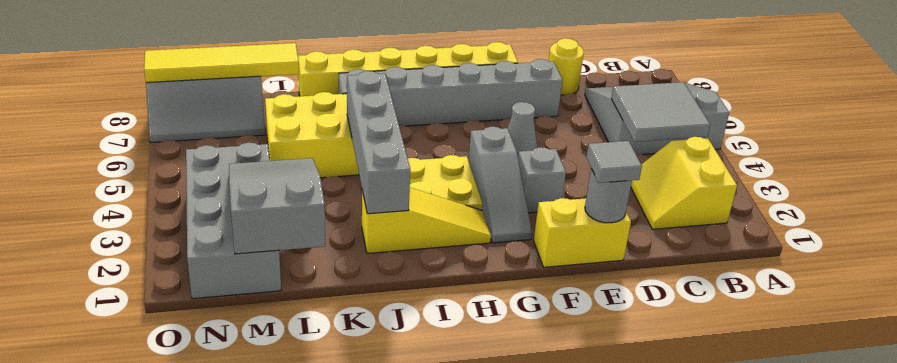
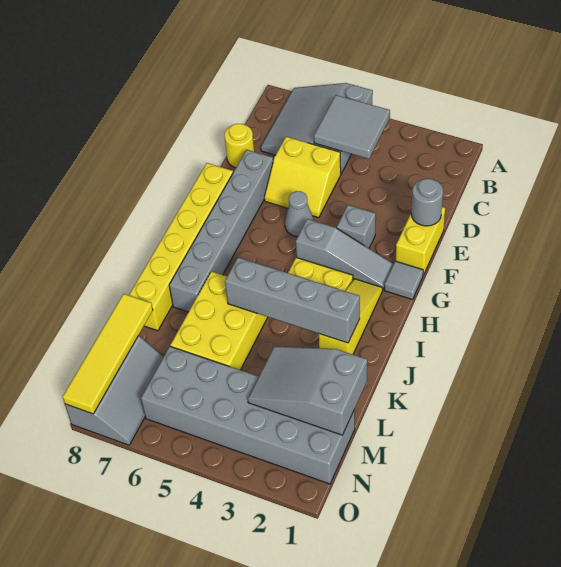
yellow slope B2:C3 level 1 top B -> yellow slope D5:E6 level 1 top D
grey tile E1 level 3 -> grey tile G1 level 1
grey brick M1:N4 level 1 -> grey brick M1:N6 level 1

